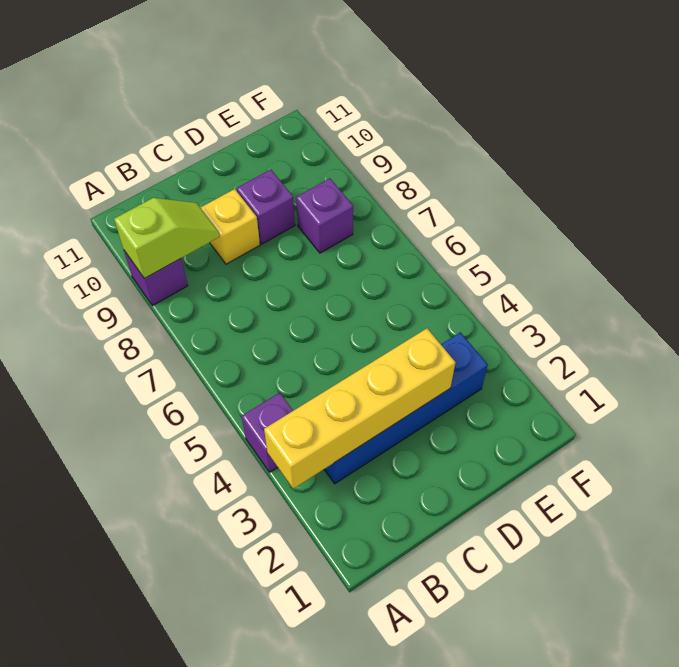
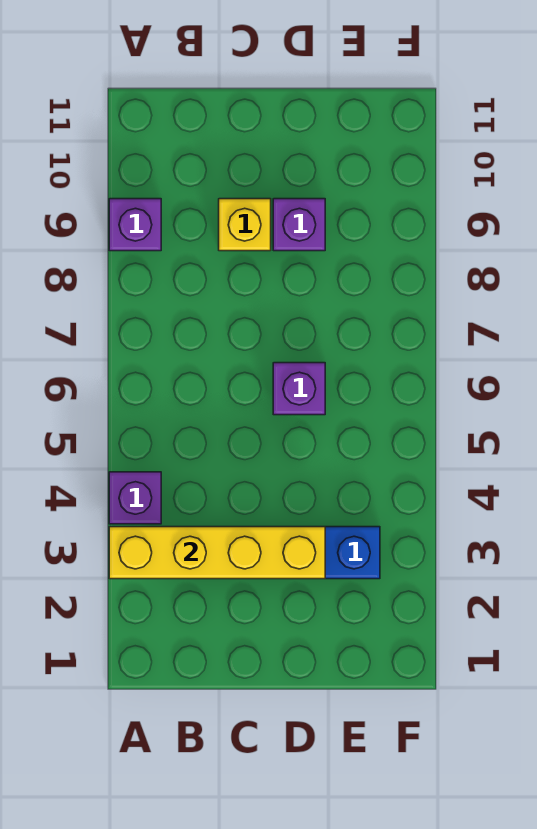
lime slope A9:B9 level 2 top A -> none
purple brick E8 level 1 -> purple brick D6 level 1

